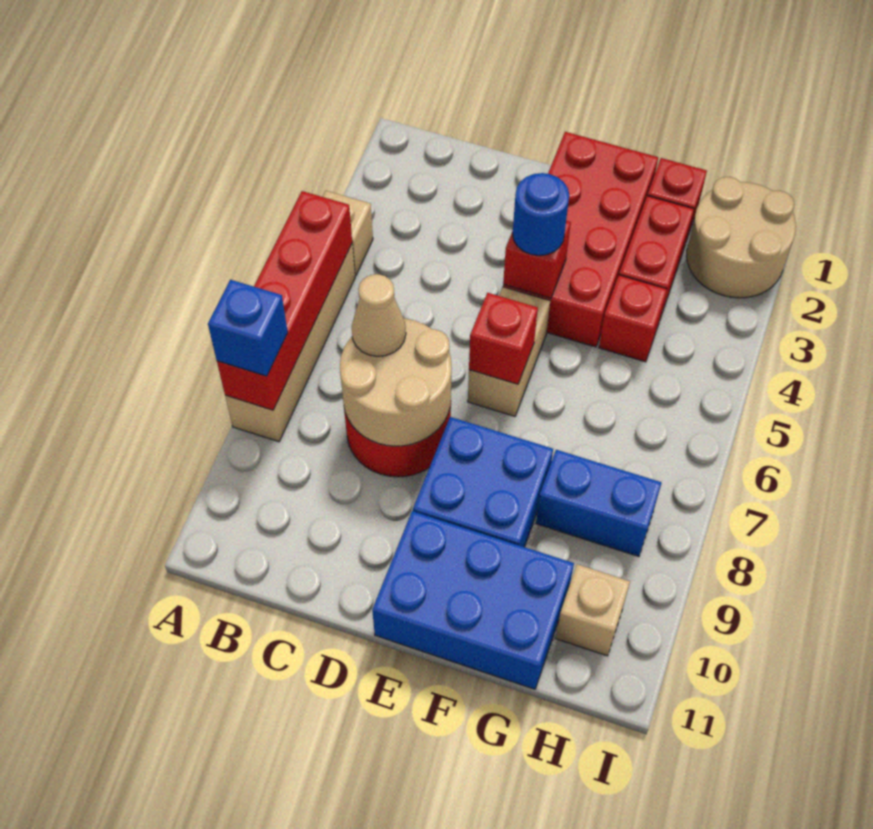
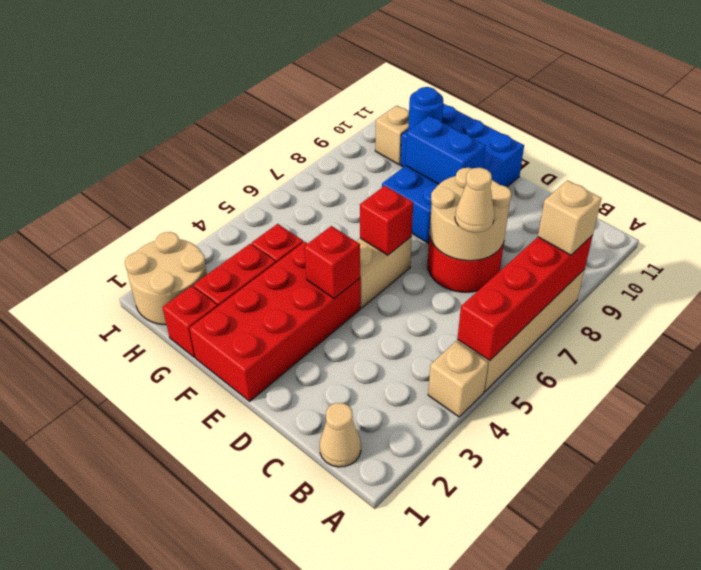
blue brick A8 level 3 -> tan brick A8 level 3
none -> tan cone B1 level 1
blue round brick E4 level 3 -> blue round brick G10 level 2
blue brick G8:H8 level 1 -> blue brick E9:F9 level 2

